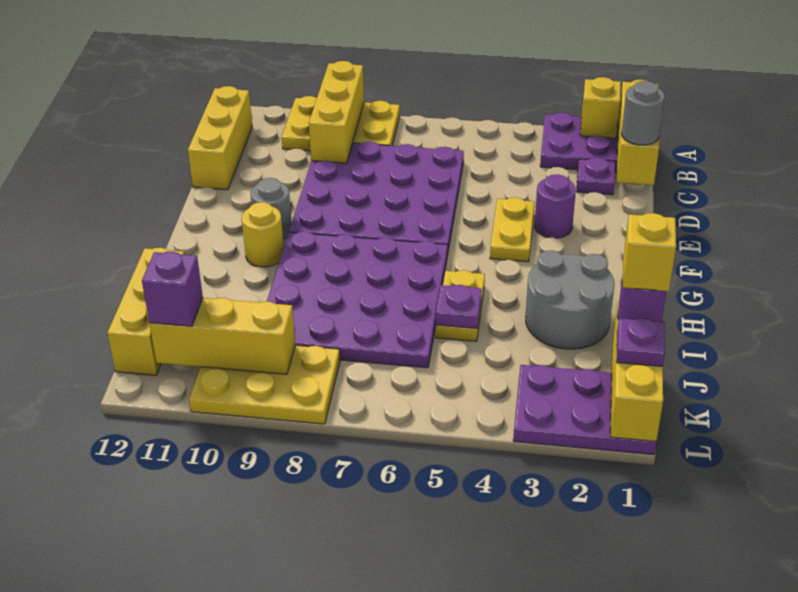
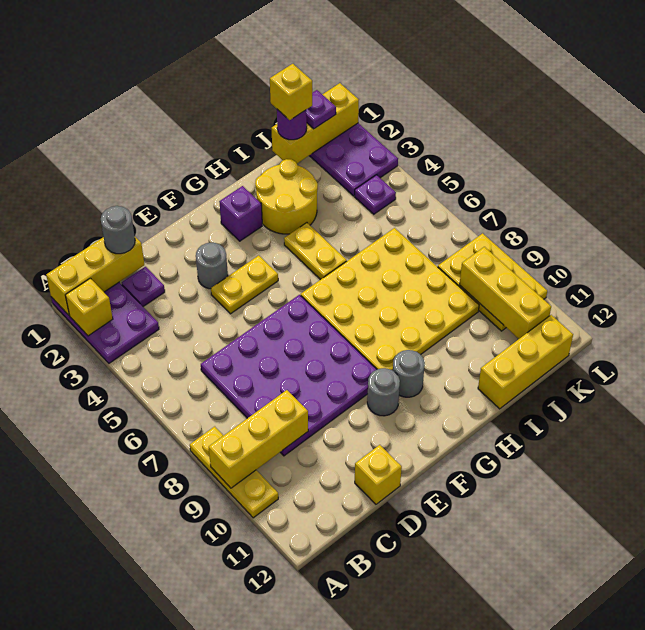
yellow plate A8:B10 level 1 -> yellow plate A8:A10 level 1
yellow brick B12:D12 level 1 -> yellow brick D12 level 1
purple round brick E3 level 1 -> grey round brick E3 level 1
purple plate G6:J9 level 1 -> yellow plate G6:J9 level 1
yellow round brick G10 level 1 -> grey round brick G10 level 1
grey round brick H2:I3 level 1 -> yellow round brick H2:I3 level 1
yellow plate H5:I5 level 1 -> yellow plate H4:H5 level 1
purple plate I5 level 2 -> purple plate K4 level 1
purple brick K11 level 3 -> purple brick G2 level 1

